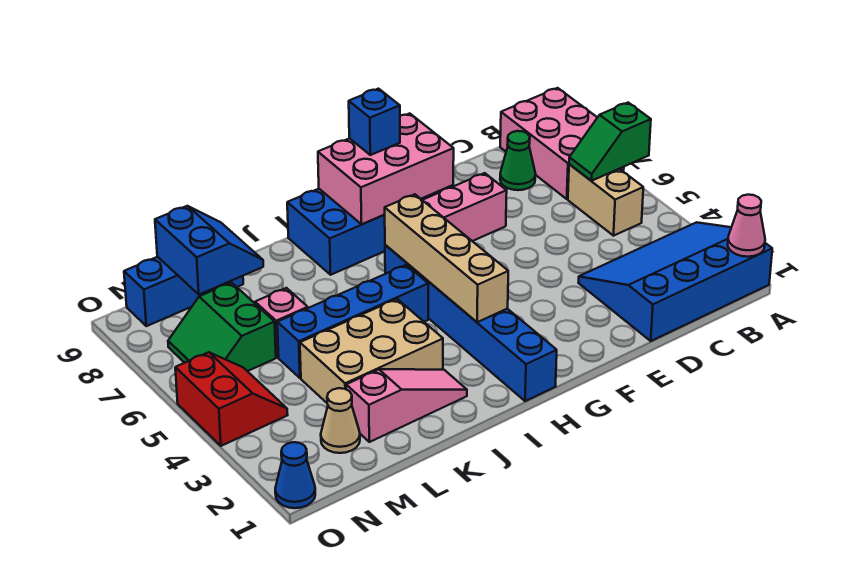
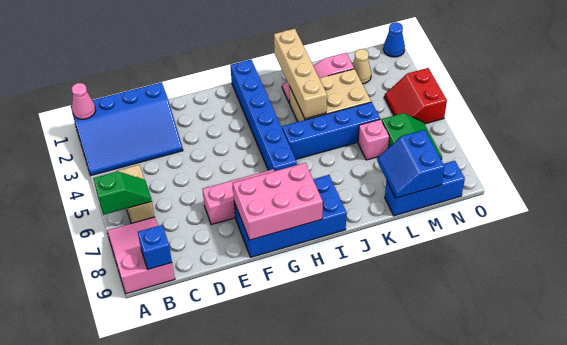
pink brick A7:B9 level 1 -> pink slope A7:B9 level 1 top 9
green cone C8 level 1 -> none
blue brick G9 level 3 -> blue brick B9 level 2
tan brick H3:H6 level 2 -> tan brick J1:J4 level 2

